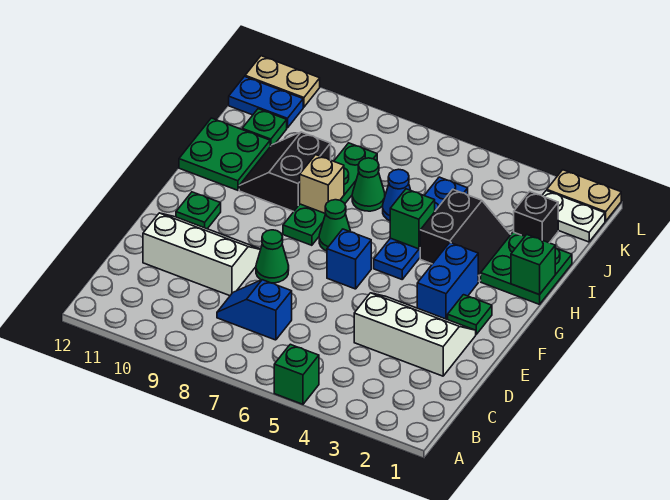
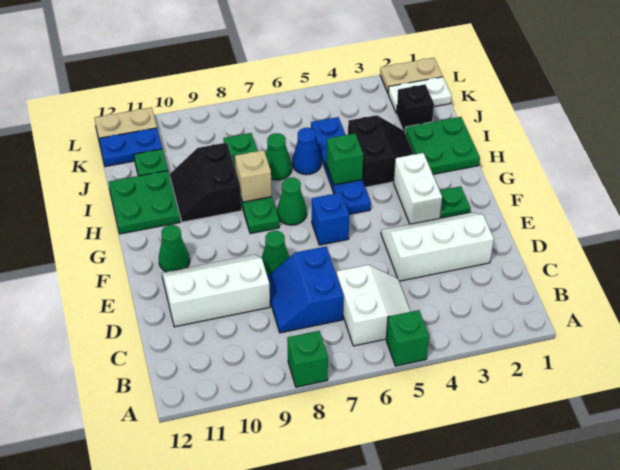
none -> white slope B5:C6 level 1 top 6
blue slope C7:C8 level 1 top 7 -> blue slope C7:D8 level 1 top 7
blue brick F3:G3 level 1 -> white brick F3:G3 level 1
green plate F11 level 1 -> green cone F11 level 1
green brick H1 level 2 -> green brick A8 level 1

